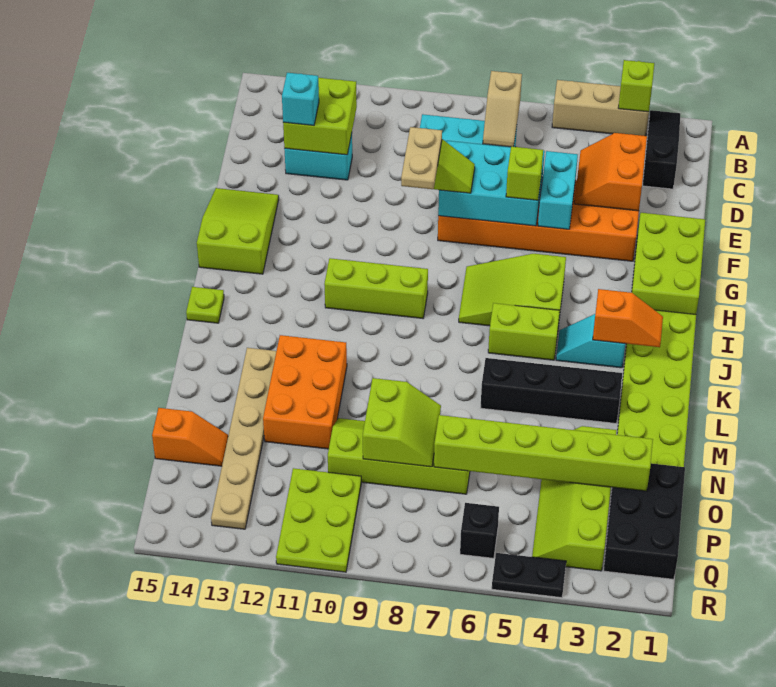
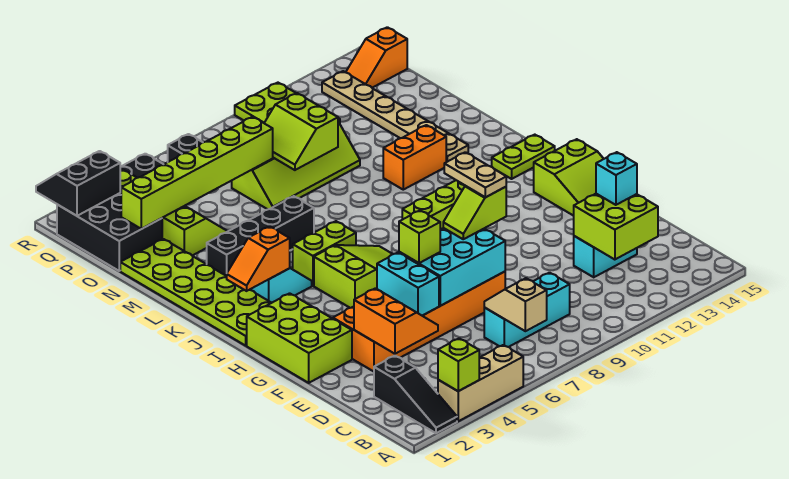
lime plate J15 level 1 -> lime plate J14:J15 level 1
orange brick L11:N12 level 1 -> orange brick L11:L12 level 1
orange slope O14:O15 level 1 top 15 -> orange slope Q14:Q15 level 1 top 15
none -> black slope Q1:R2 level 2 top Q

